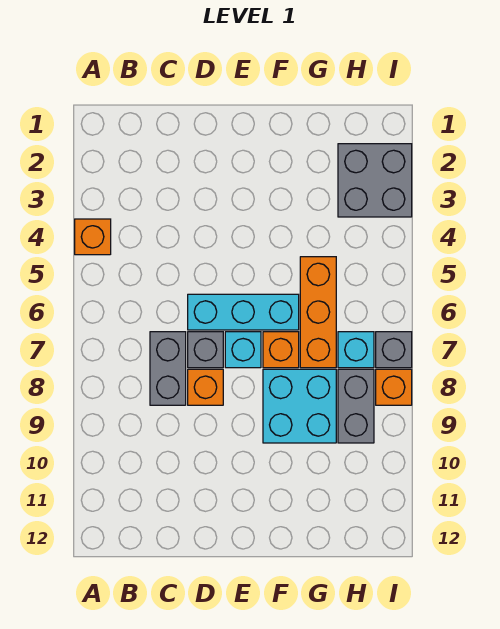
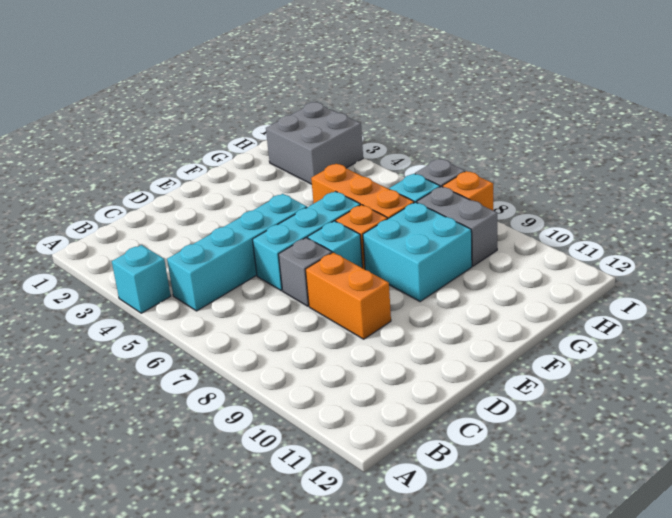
orange brick A4 level 1 -> cyan brick A4 level 1
none -> cyan brick B5:E5 level 1
grey brick C7:C8 level 1 -> none
orange brick D8 level 1 -> orange brick D8:D9 level 1

